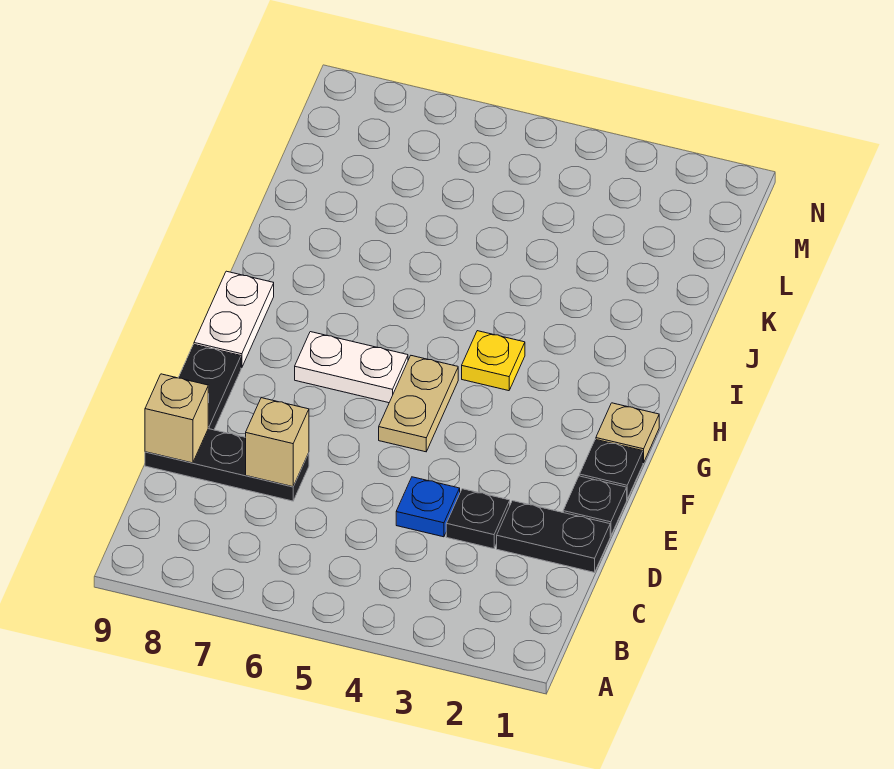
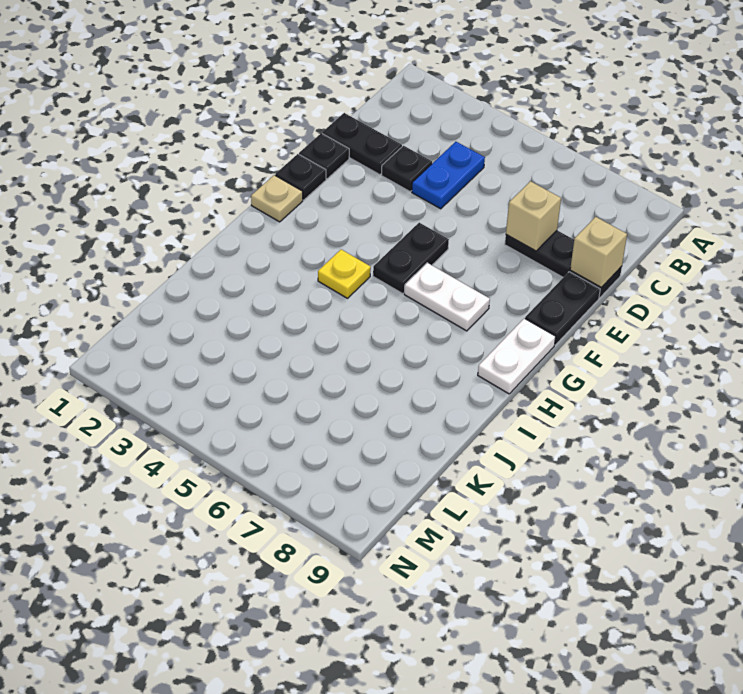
blue plate D4 level 1 -> blue plate C4:D4 level 1
tan plate F5:G5 level 1 -> black plate F5:G5 level 1

